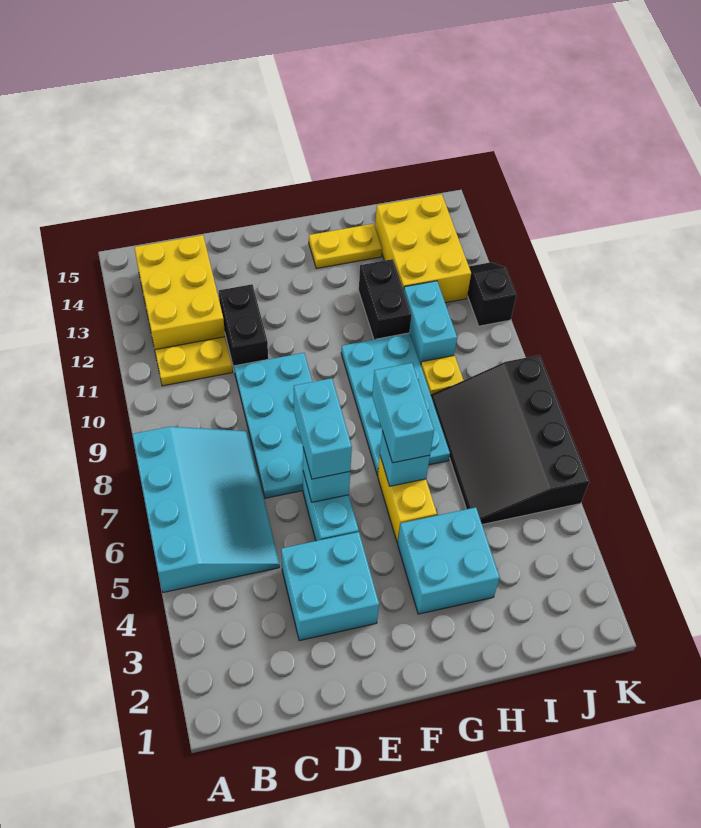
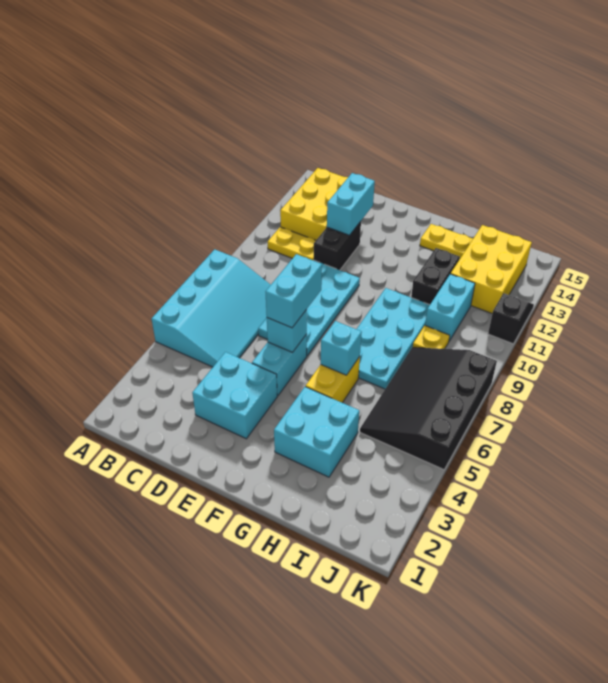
cyan brick G6:G7 level 3 -> cyan brick D12:D13 level 2

